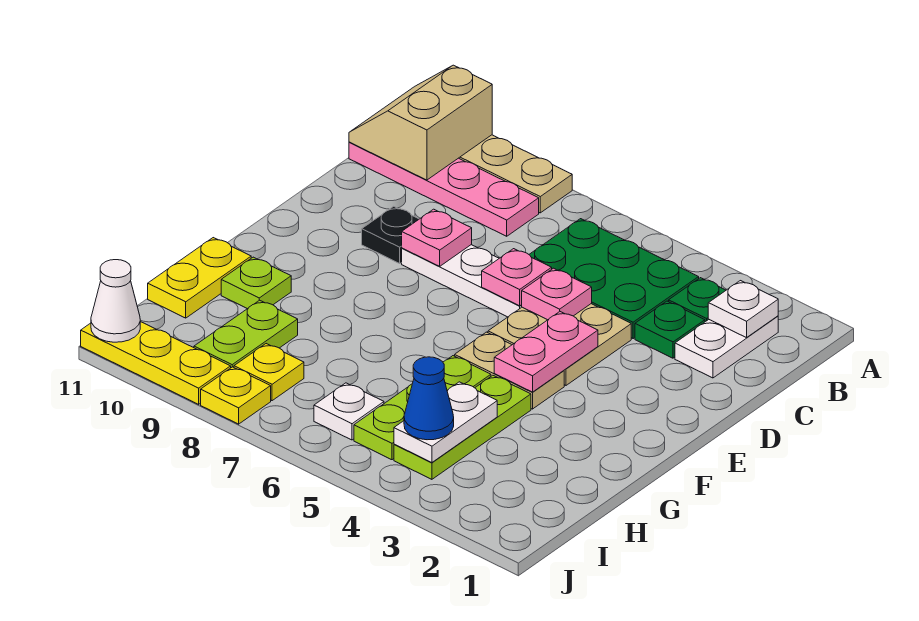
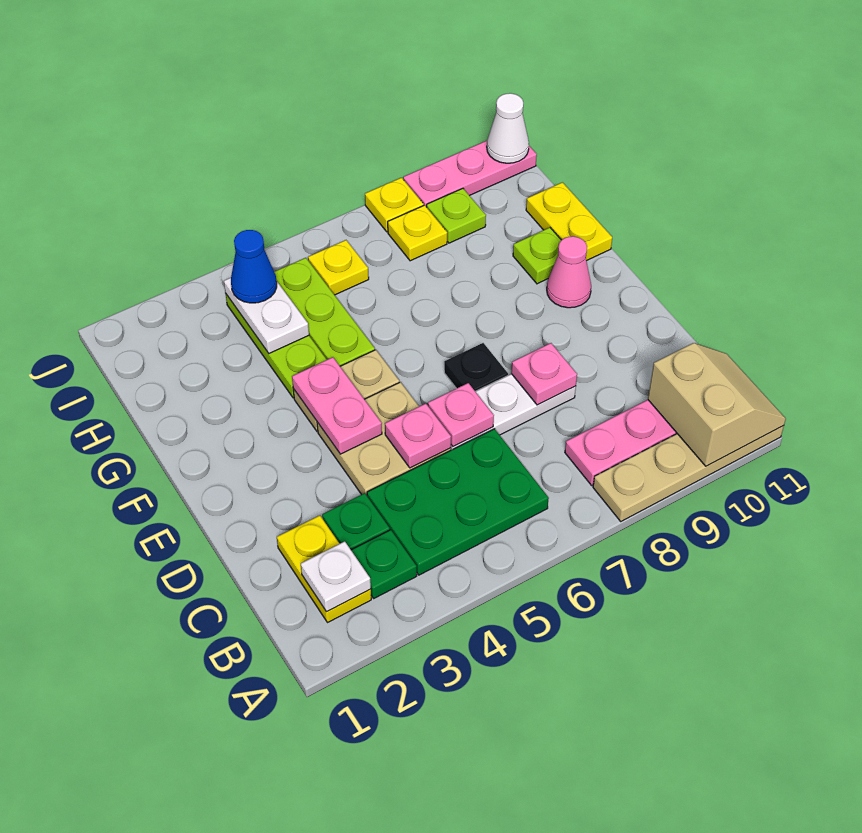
white plate B2:C2 level 1 -> yellow plate B2:C2 level 1
black plate D9 level 1 -> black plate E7 level 1
none -> pink cone F10 level 1
lime plate H9:I9 level 1 -> lime plate I9 level 1
white plate I6 level 1 -> yellow plate I6 level 1
yellow plate J9:J11 level 1 -> pink plate J9:J11 level 1

